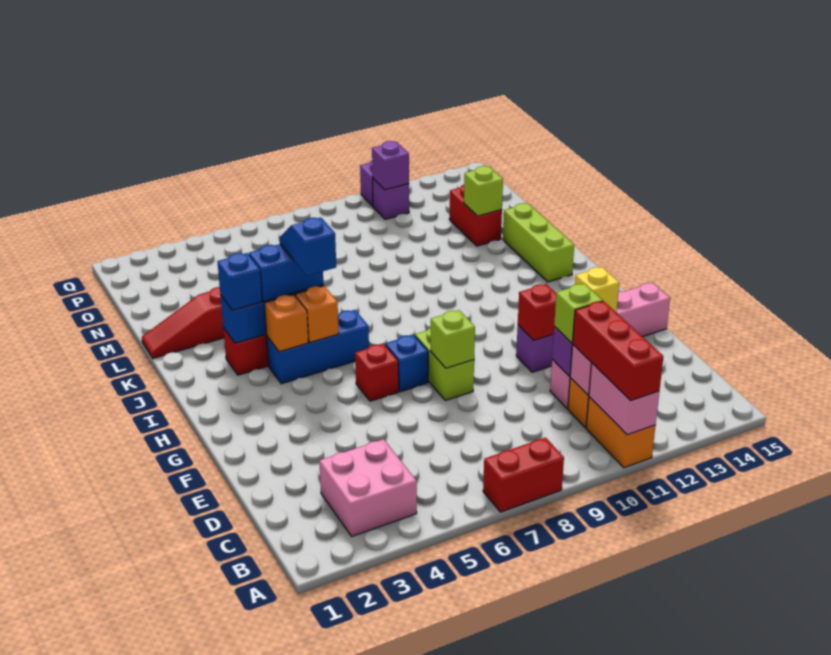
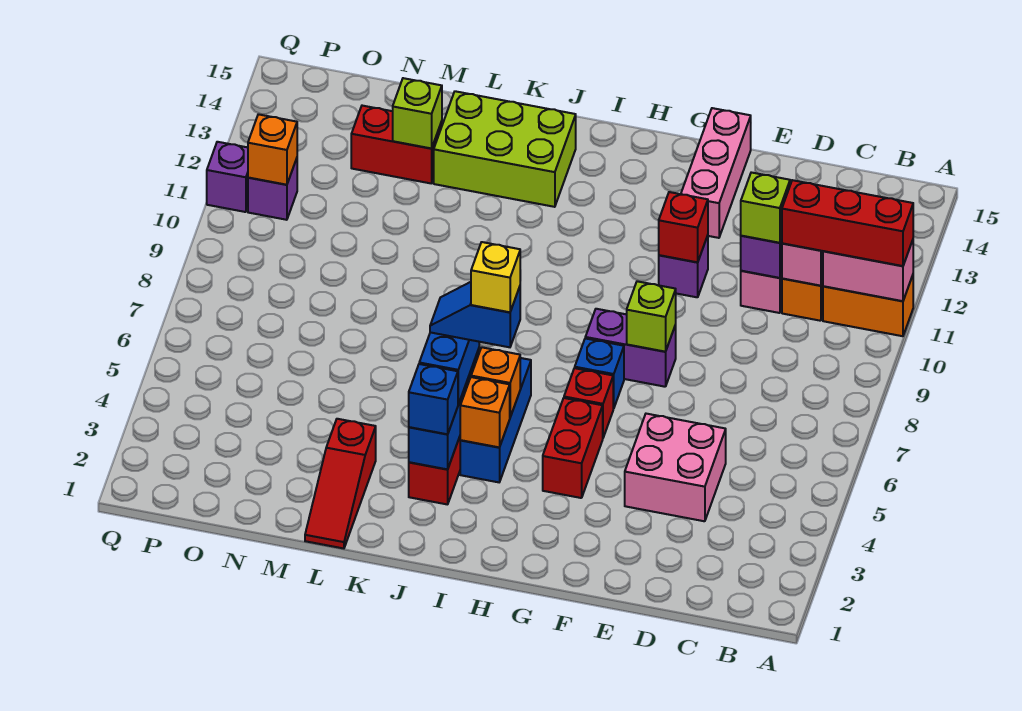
red brick A7:A8 level 1 -> red brick G4:G5 level 1
pink brick B3:C4 level 1 -> pink brick D4:E5 level 1
lime brick F8:G8 level 1 -> purple brick F8:G8 level 1
yellow brick F13 level 2 -> yellow brick I5 level 5
lime brick J14:L14 level 1 -> lime brick J13:L14 level 1
purple brick P11 level 2 -> orange brick P11 level 2

